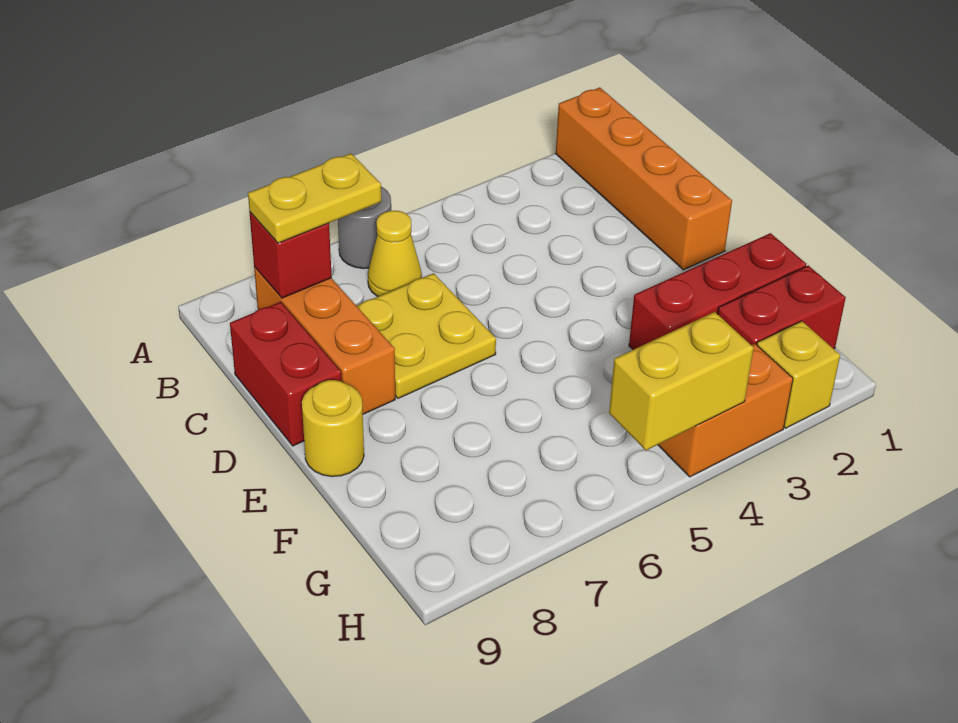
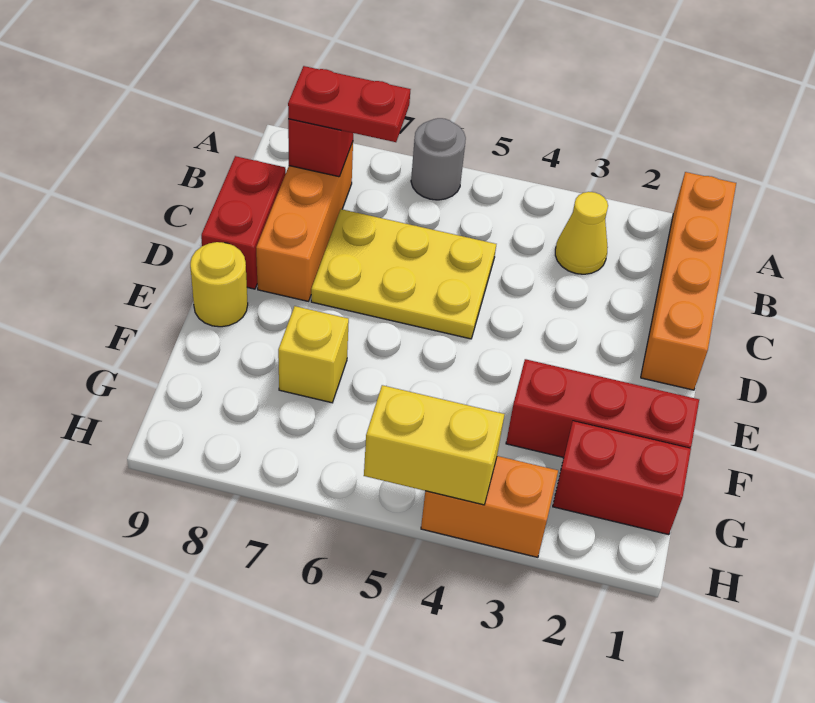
yellow cone B6 level 1 -> yellow cone B3 level 1
yellow plate B7:B8 level 3 -> red plate B7:B8 level 3
yellow plate C6:D7 level 1 -> yellow plate C5:D7 level 1
yellow brick H2 level 1 -> yellow brick F7 level 1

